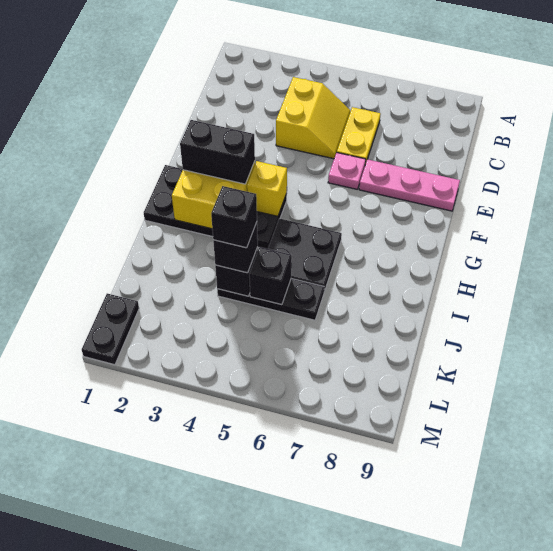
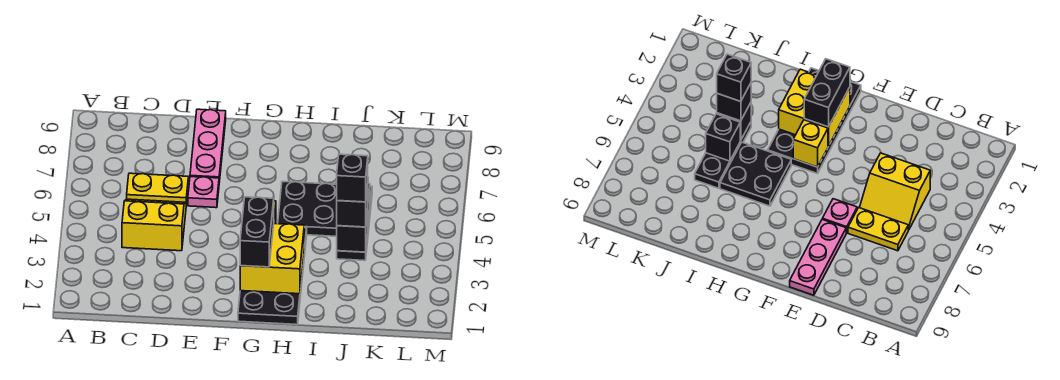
black plate L1:M1 level 1 -> none

